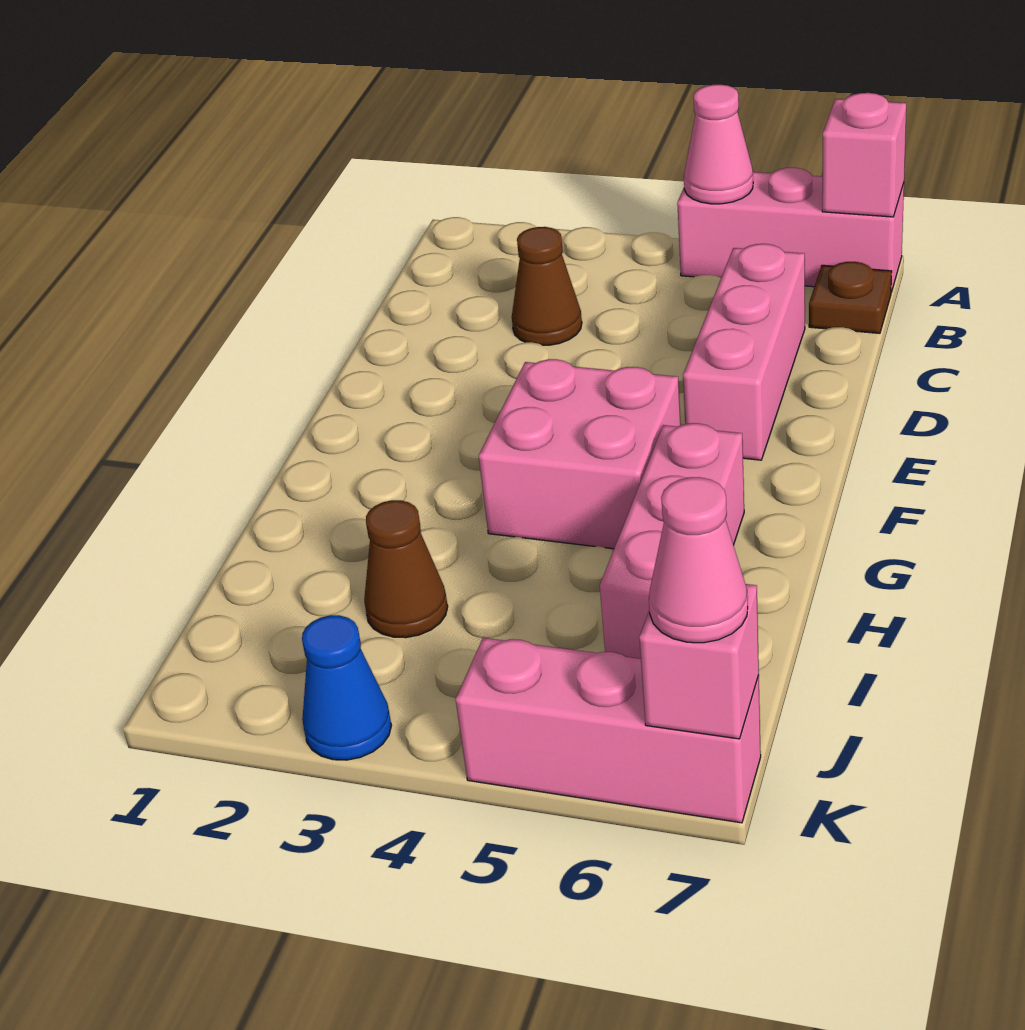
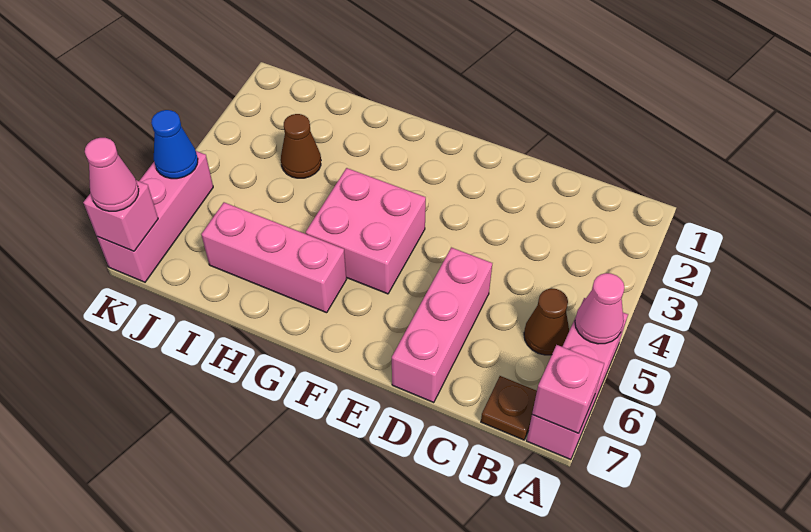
brown cone C3 level 1 -> brown cone B5 level 1
pink brick C6:E6 level 1 -> pink brick D5:D7 level 1
blue cone K3 level 1 -> blue cone K5 level 2

